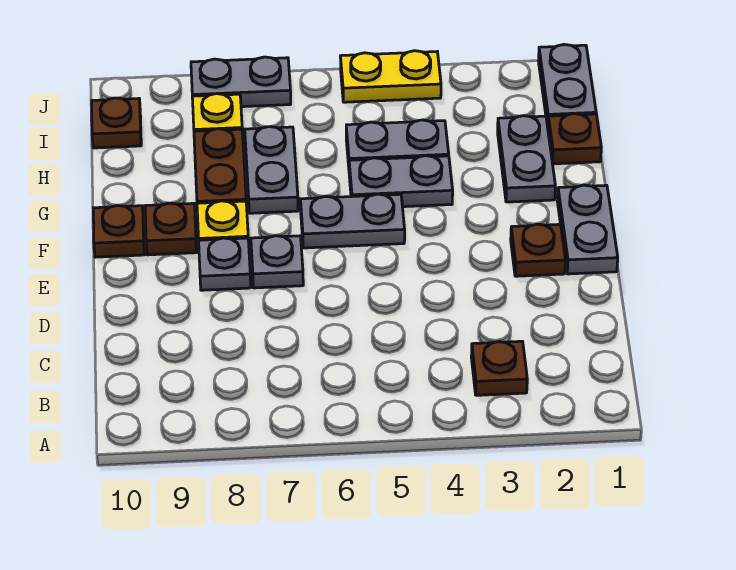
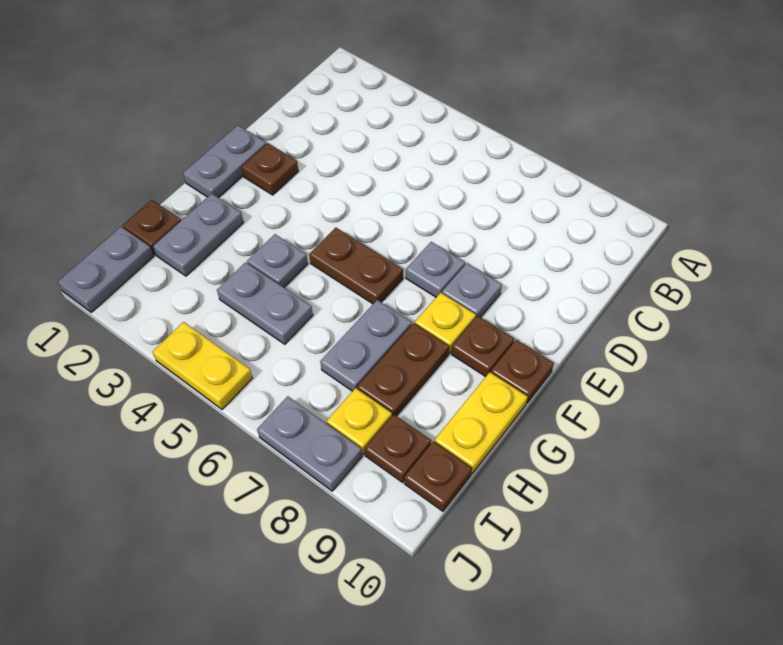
brown plate B3 level 1 -> brown plate I9 level 1
grey plate F5:F6 level 1 -> brown plate F5:F6 level 1
grey plate G4:G5 level 1 -> grey plate G4 level 1
none -> yellow plate G10:H10 level 1

